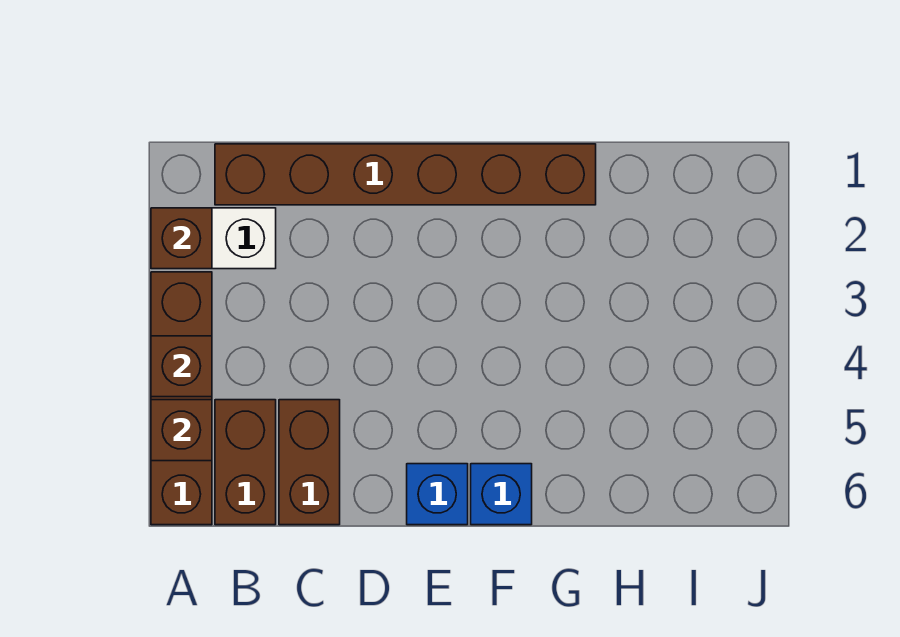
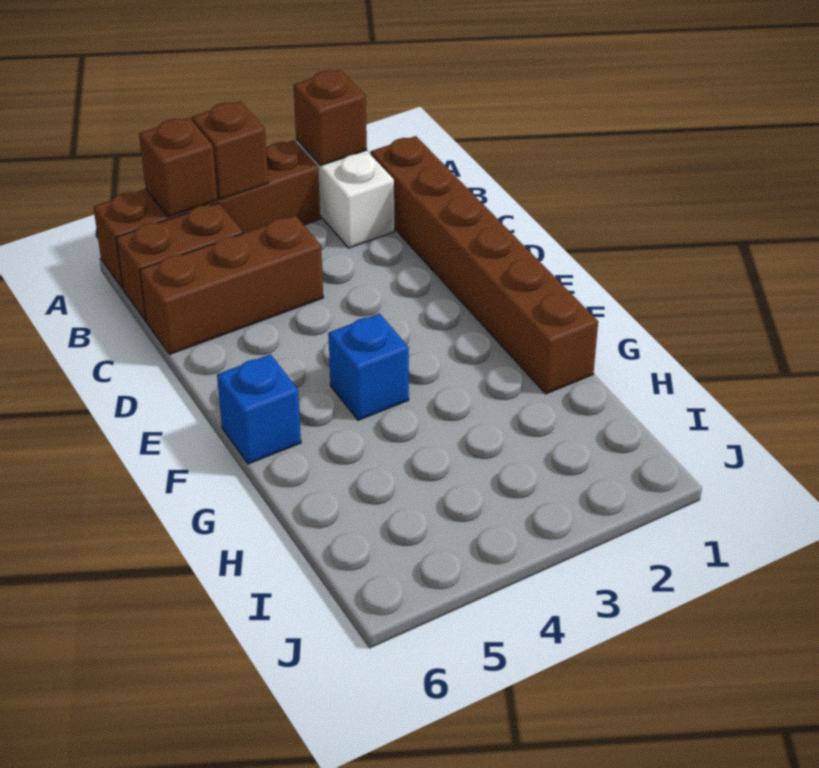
brown brick C5:C6 level 1 -> brown brick C4:C6 level 1
blue brick E6 level 1 -> blue brick F4 level 1

